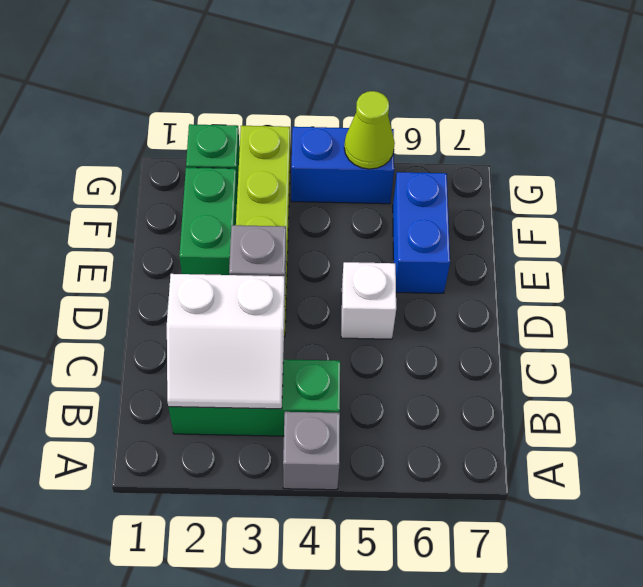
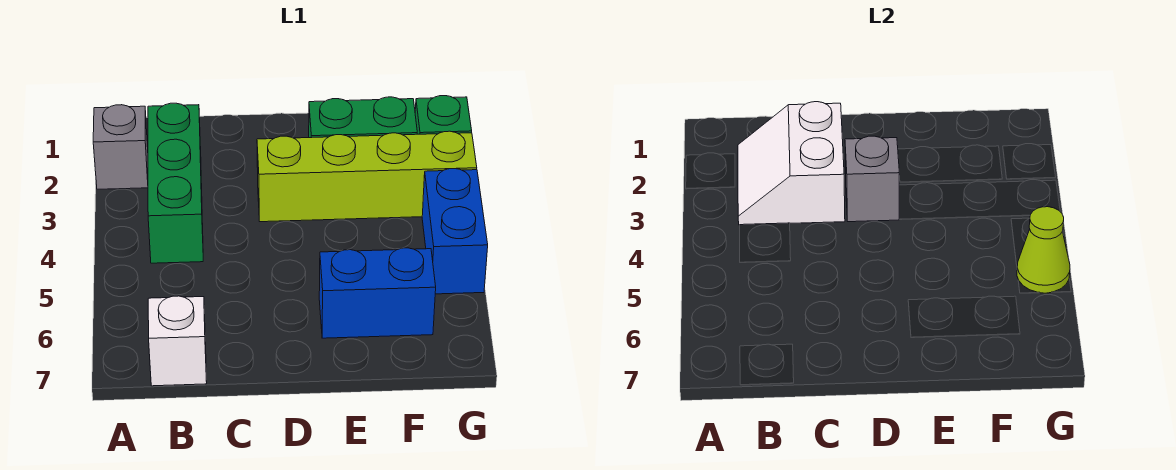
grey brick A4 level 1 -> grey brick A2 level 1
white brick D5 level 1 -> white brick B7 level 1

